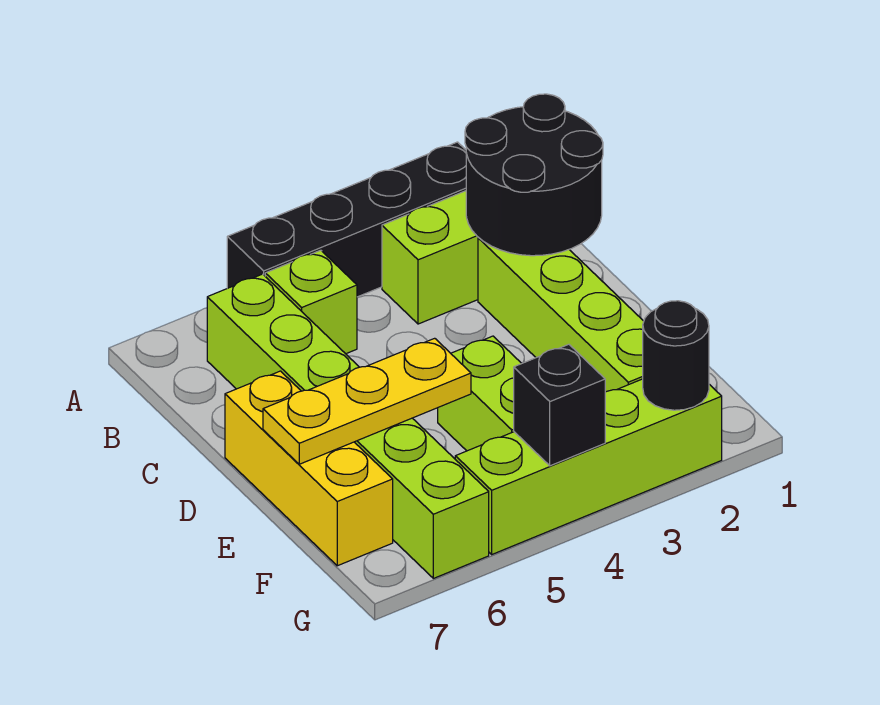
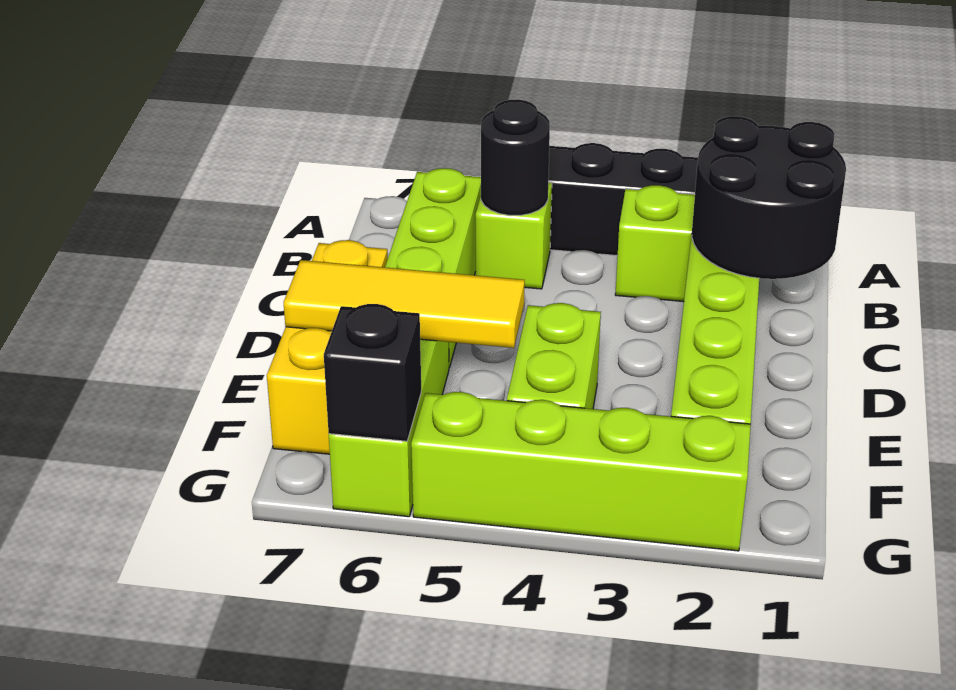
yellow plate E5:E7 level 2 -> yellow tile E5:E7 level 2
black round brick G2 level 2 -> black round brick B5 level 2
black brick G4 level 2 -> black brick G6 level 2

